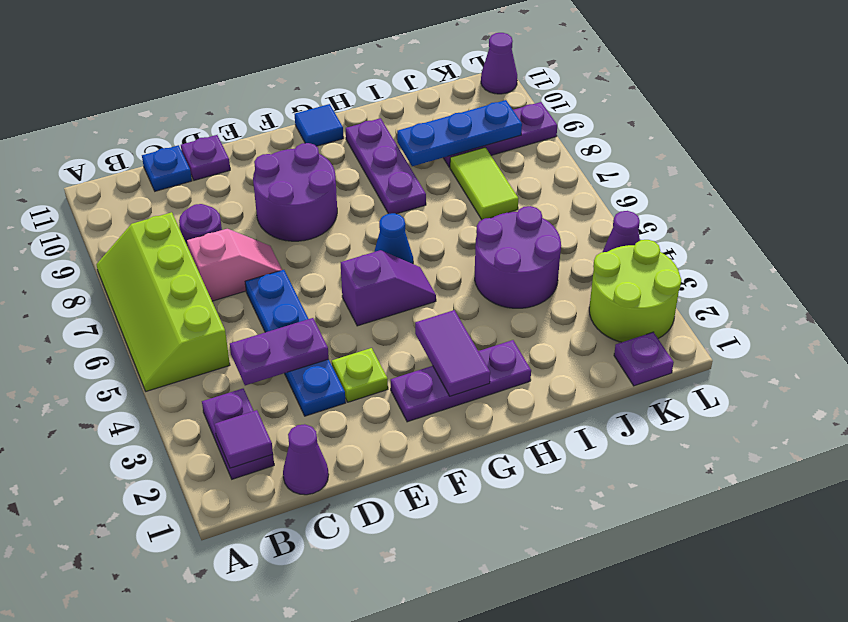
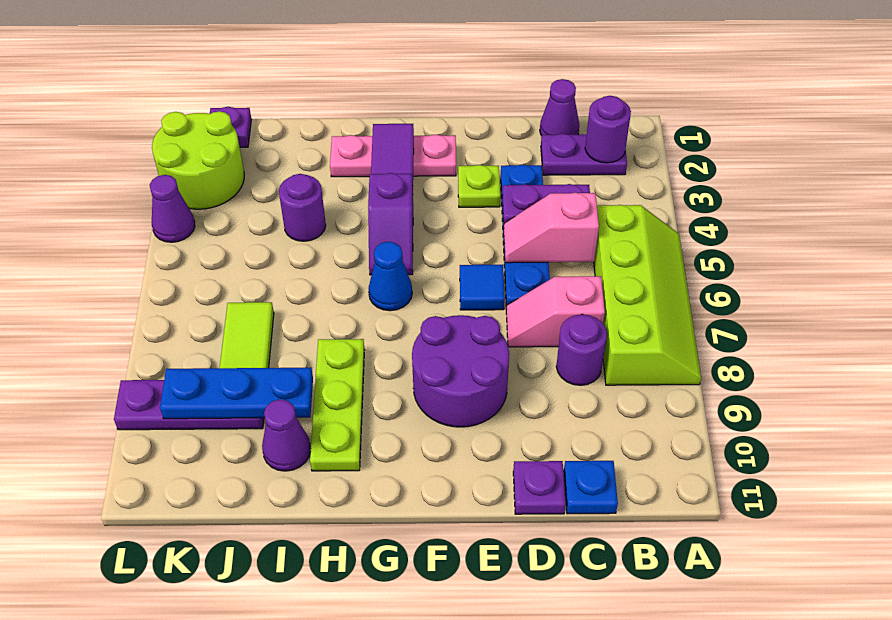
purple plate B2:B3 level 1 -> purple plate B2:C2 level 1
purple tile B2 level 2 -> purple round brick B2 level 2
none -> pink slope C5:D5 level 2 top C
purple plate F2:H2 level 1 -> pink plate F2:H2 level 1
purple slope F5:G5 level 1 top F -> purple slope G4:G5 level 1 top 4
blue tile G11 level 1 -> blue tile E6 level 1
purple plate H8:H10 level 1 -> lime plate H8:H10 level 1
purple round brick I4:J5 level 1 -> purple round brick I4 level 1
purple cone L11 level 1 -> purple cone I10 level 1

